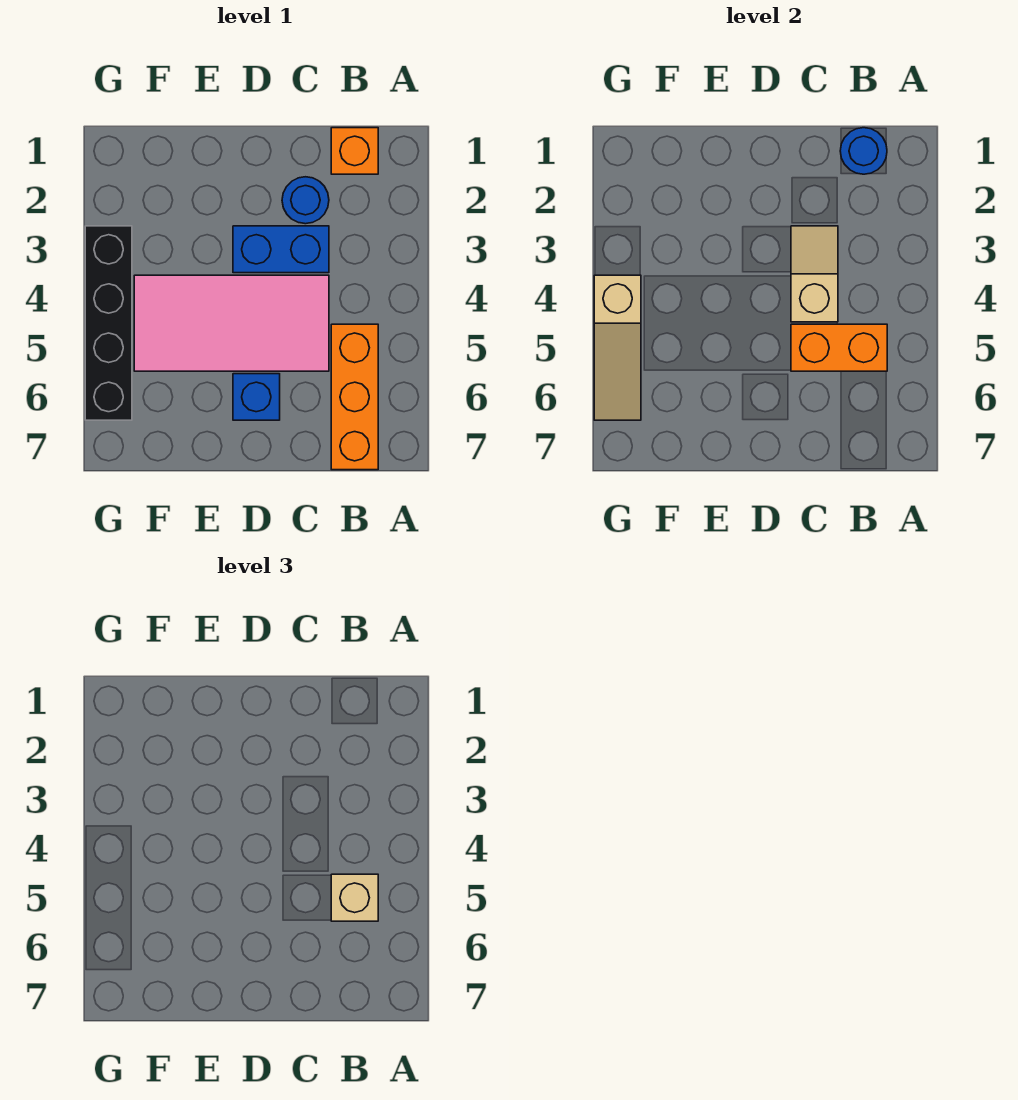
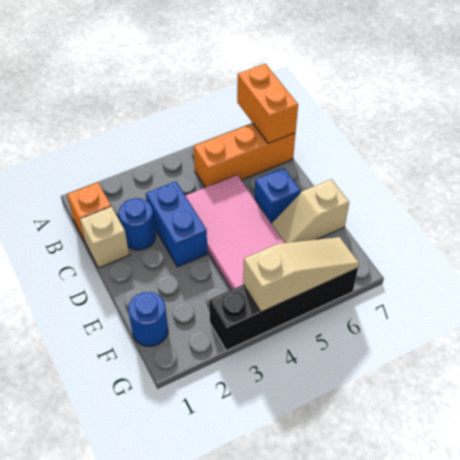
blue round brick B1 level 2 -> blue round brick F1 level 1
orange brick B5:C5 level 2 -> orange brick A7:B7 level 2
tan brick B5 level 3 -> tan brick C1 level 1
tan slope C3:C4 level 2 top 4 -> tan slope E6:E7 level 1 top 7

